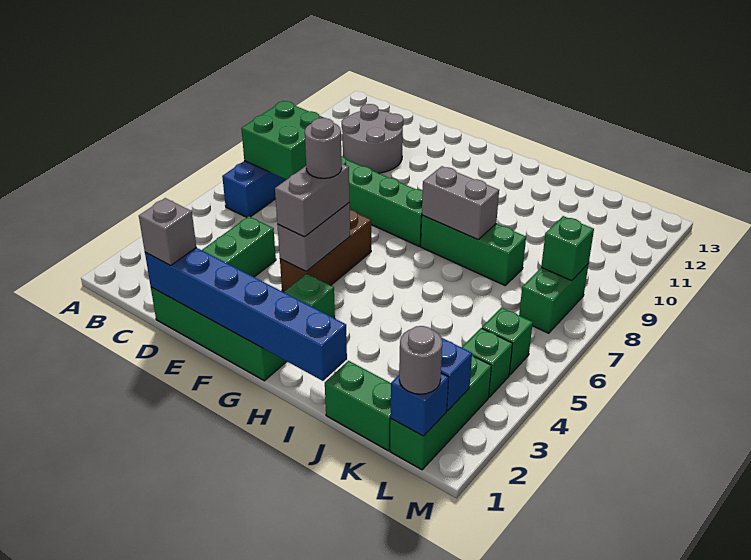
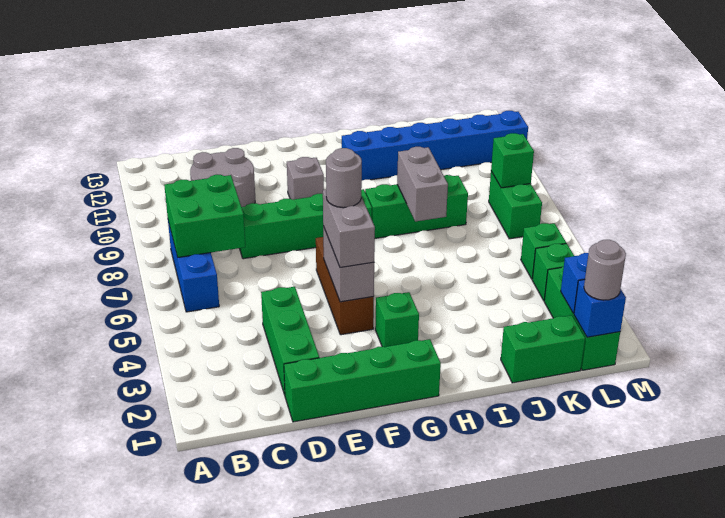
blue brick D1:I1 level 2 -> blue brick H11:M11 level 1
grey brick D1 level 3 -> grey brick F10 level 1
grey brick H8:I8 level 2 -> grey brick I7:I8 level 2

